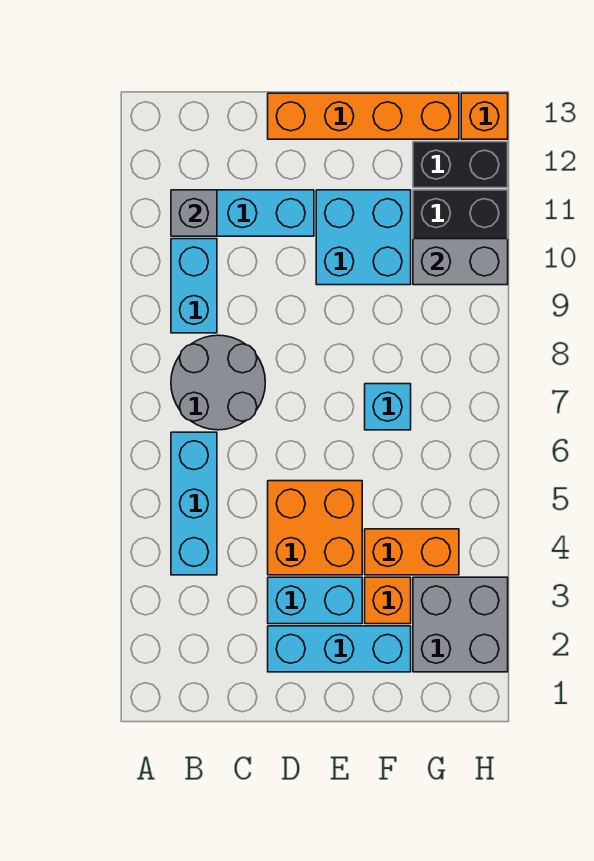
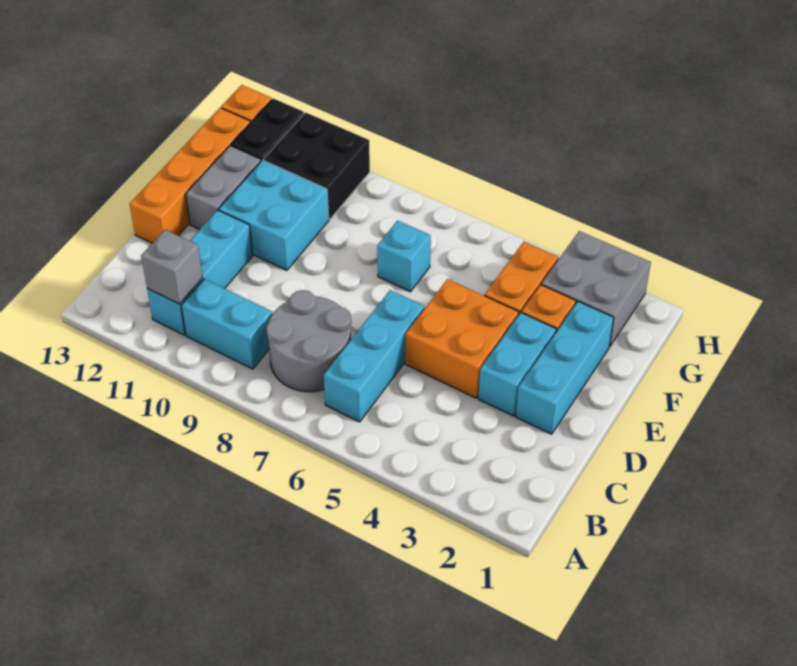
cyan brick B4:B6 level 1 -> cyan brick B6:D6 level 1
grey brick G10:H10 level 2 -> grey brick E12:F12 level 1

